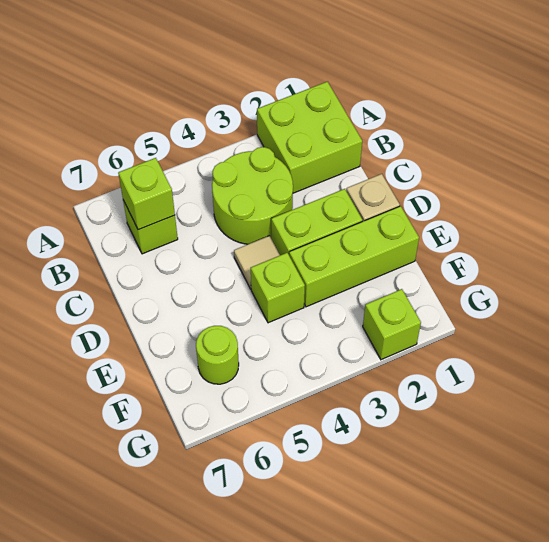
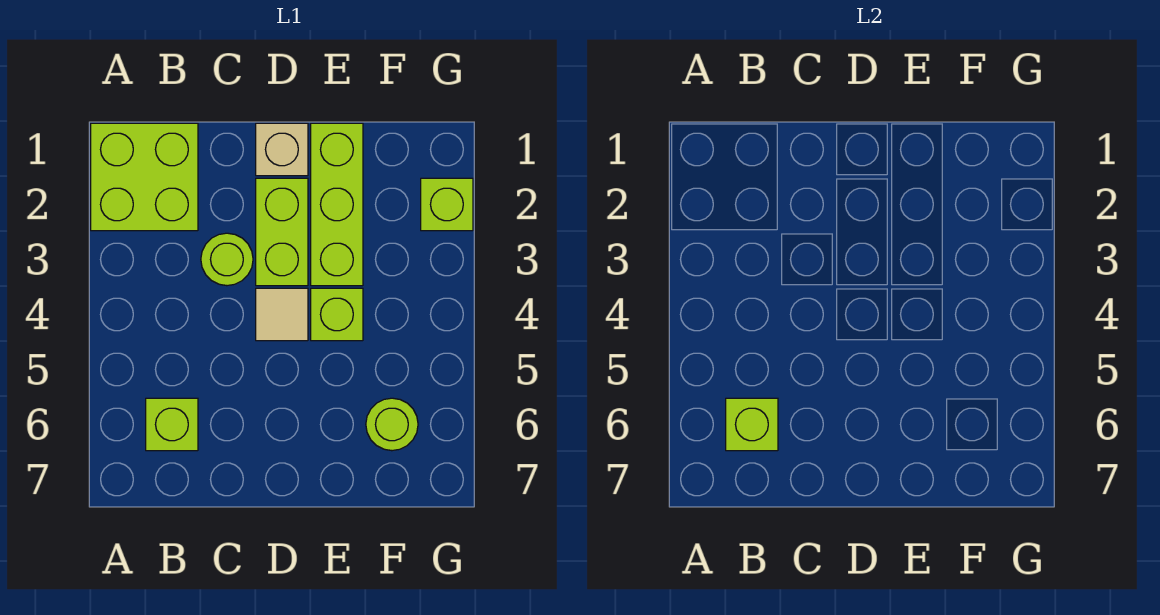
lime round brick B3:C4 level 1 -> lime round brick C3 level 1

